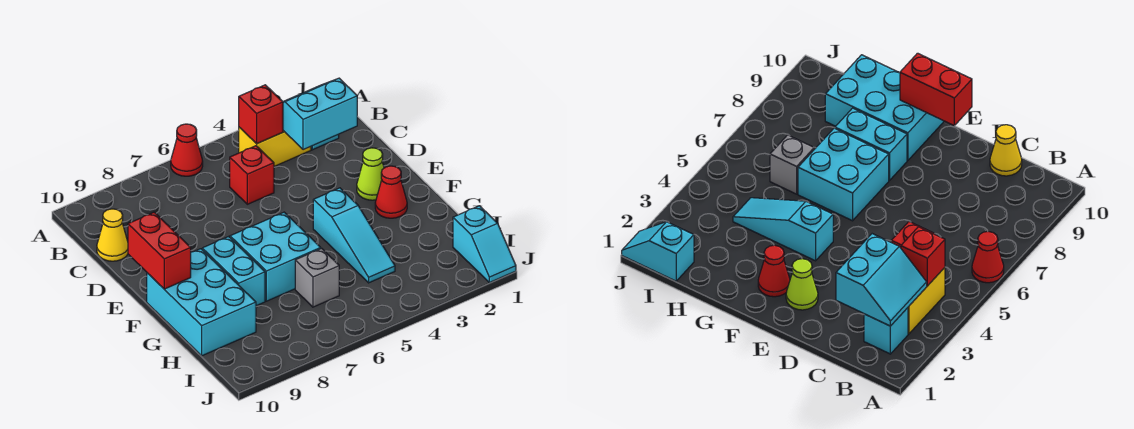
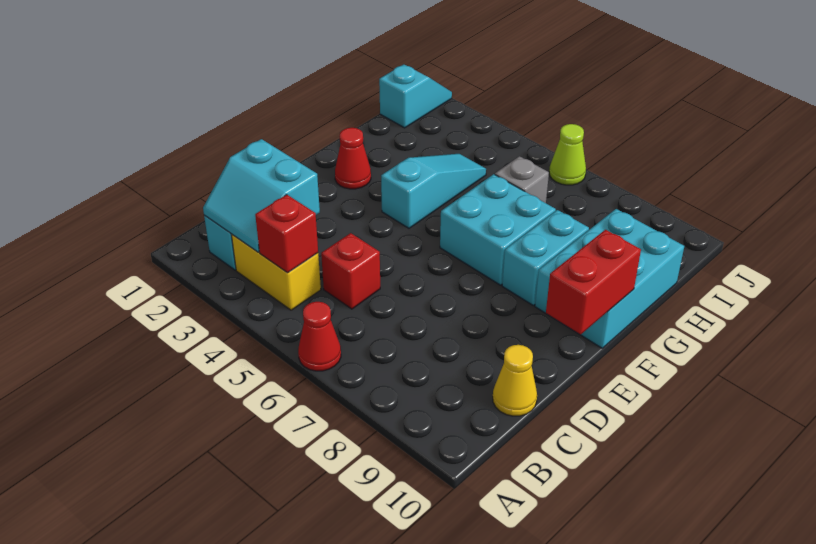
lime cone E2 level 1 -> lime cone J6 level 1

